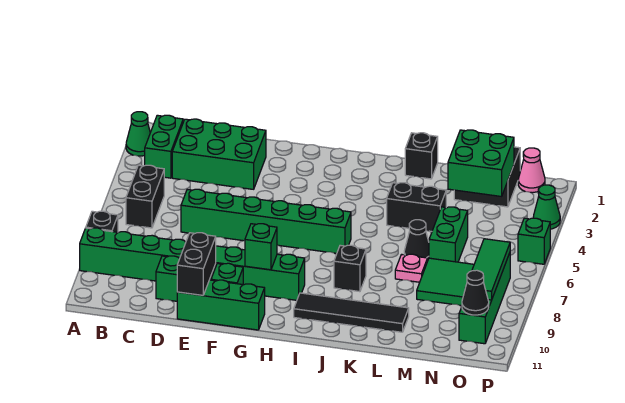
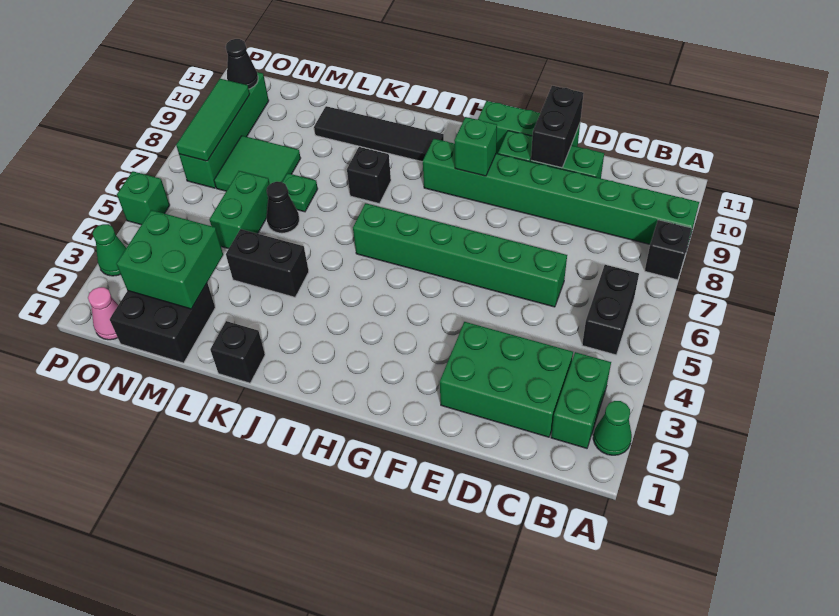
pink plate L7 level 1 -> green plate L7 level 1

